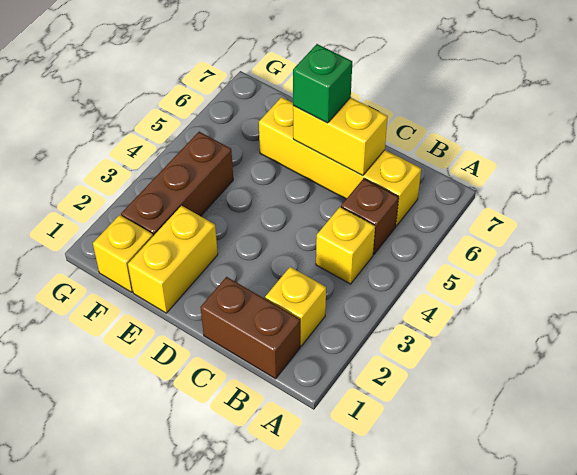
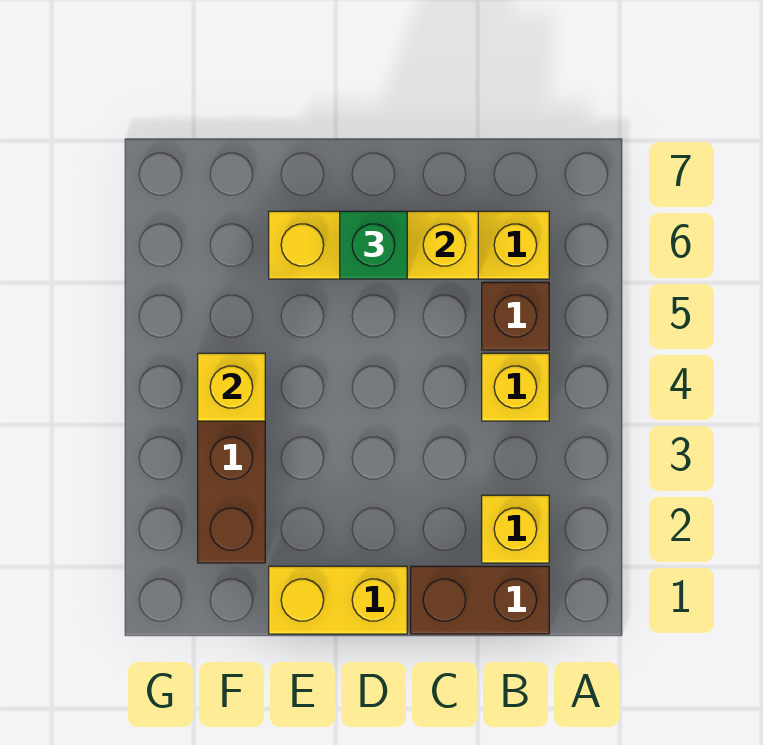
yellow brick E1:E2 level 1 -> yellow brick D1:E1 level 1
yellow brick F1 level 1 -> yellow brick F4 level 2

